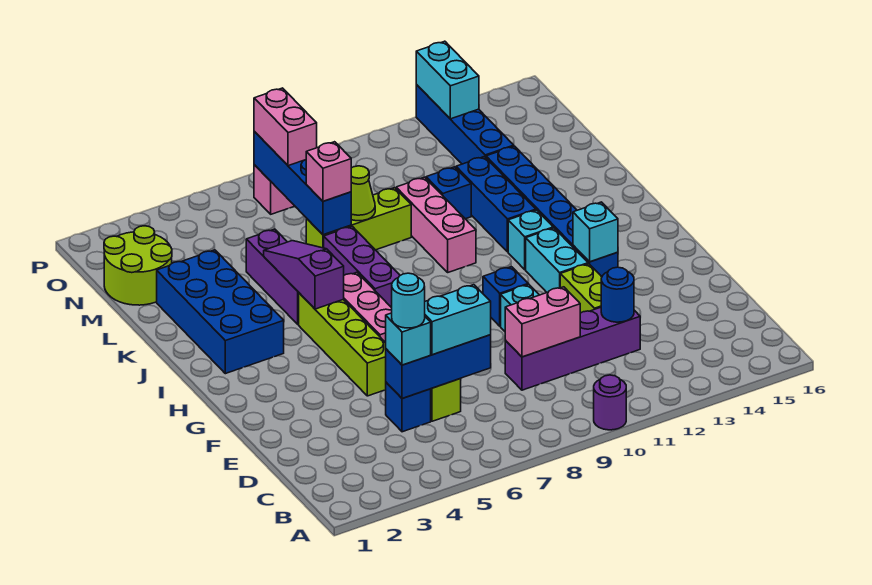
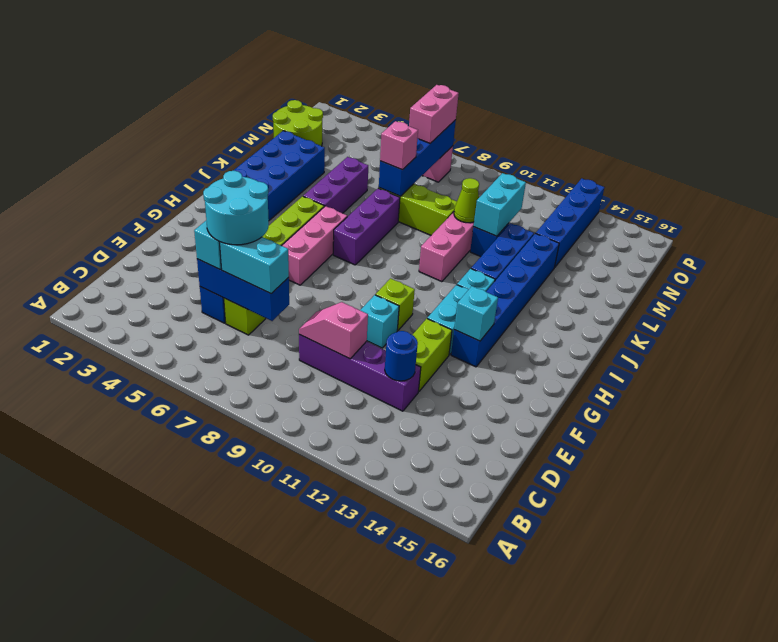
purple round brick A10 level 1 -> none
cyan round brick D5 level 4 -> cyan round brick D5:E6 level 4
pink brick D9:D10 level 2 -> pink slope D9:D10 level 2 top 10
blue brick G10 level 1 -> lime brick G10 level 1
purple slope I5:K5 level 2 top I -> none
lime cone L8 level 2 -> lime cone L10 level 2
cyan brick O13:P13 level 2 -> cyan brick L11:M11 level 2

